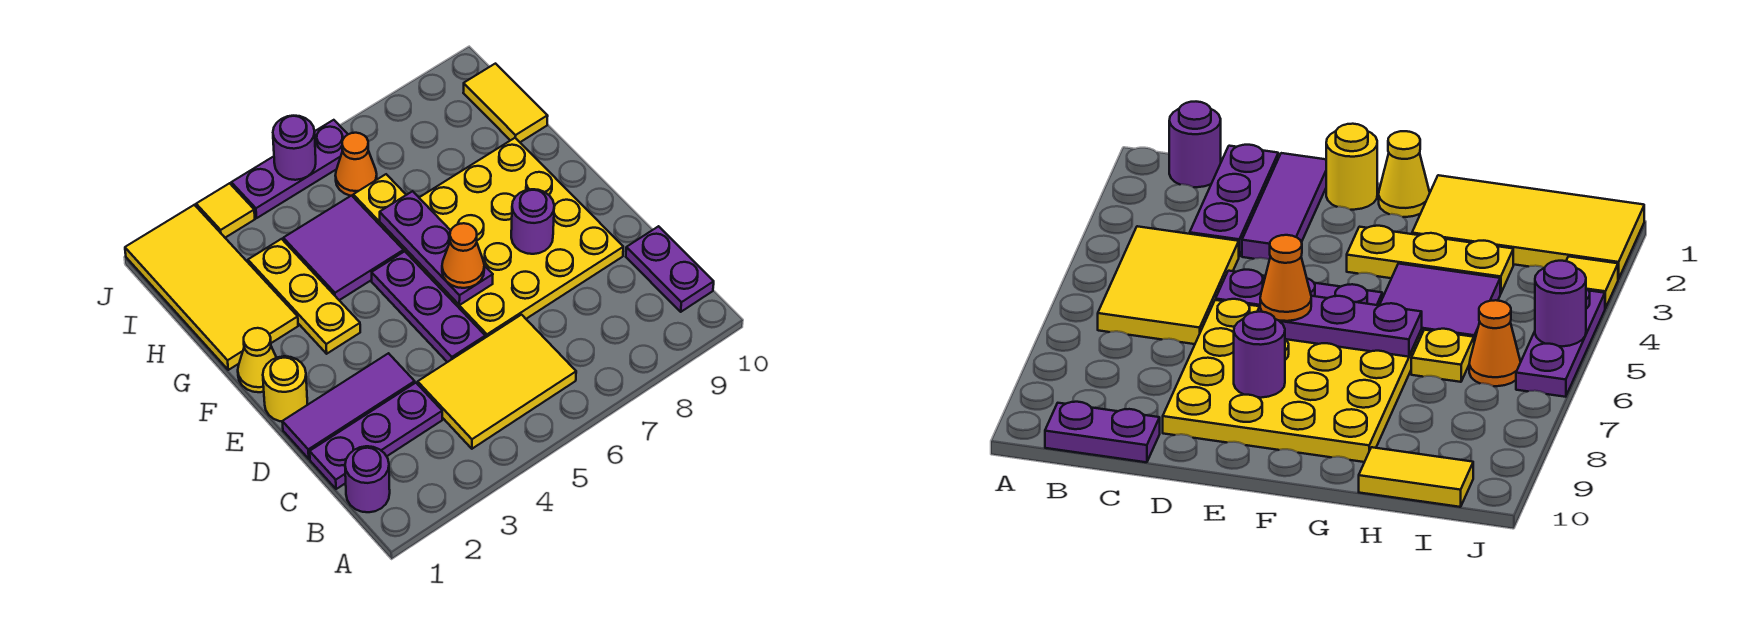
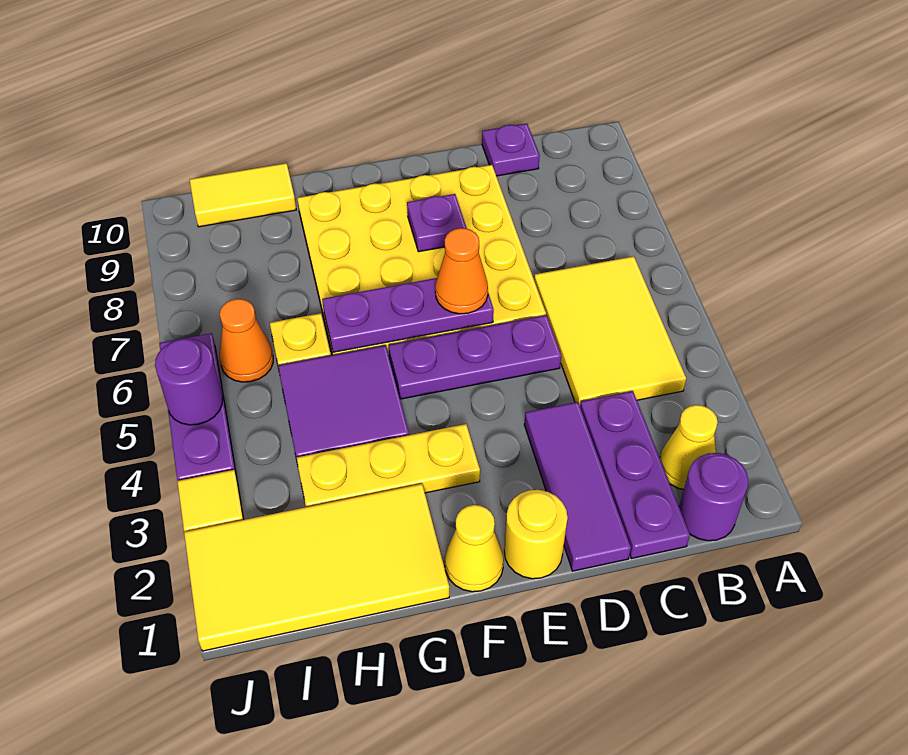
none -> yellow cone B2 level 1
purple plate B10:C10 level 1 -> purple plate C10 level 1
purple round brick E8 level 2 -> purple plate E8 level 2

